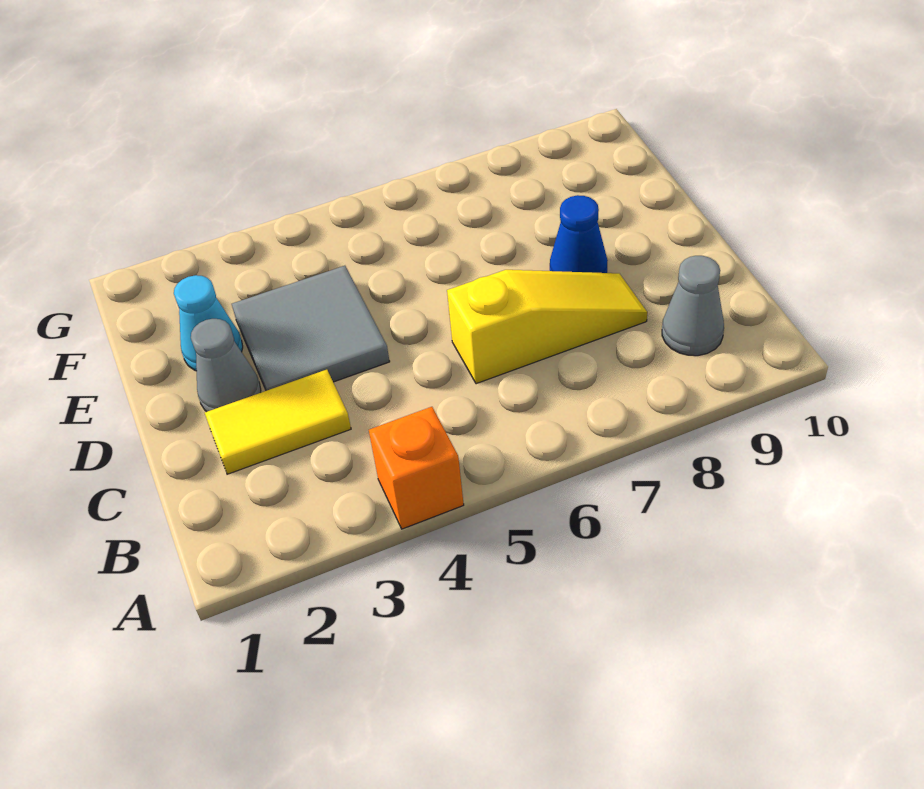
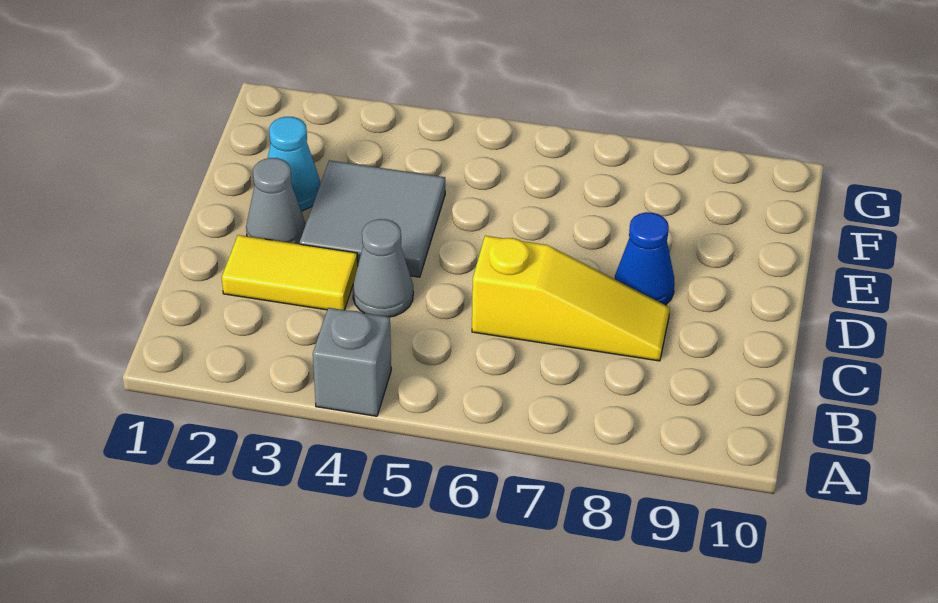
orange brick A4 level 1 -> grey brick A4 level 1
grey cone B9 level 1 -> grey cone C4 level 1

